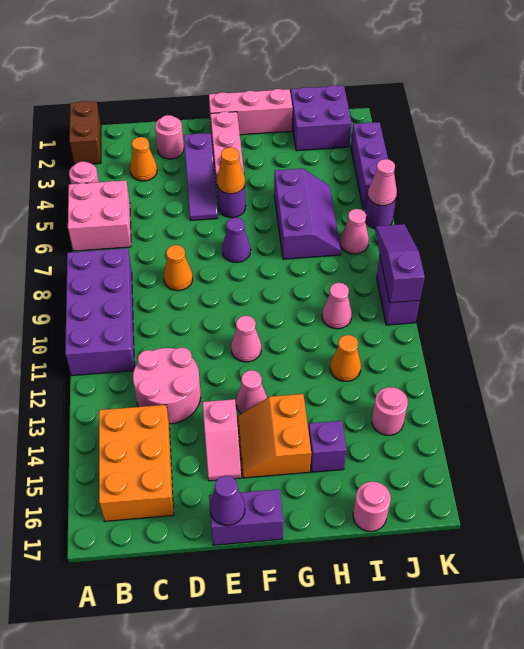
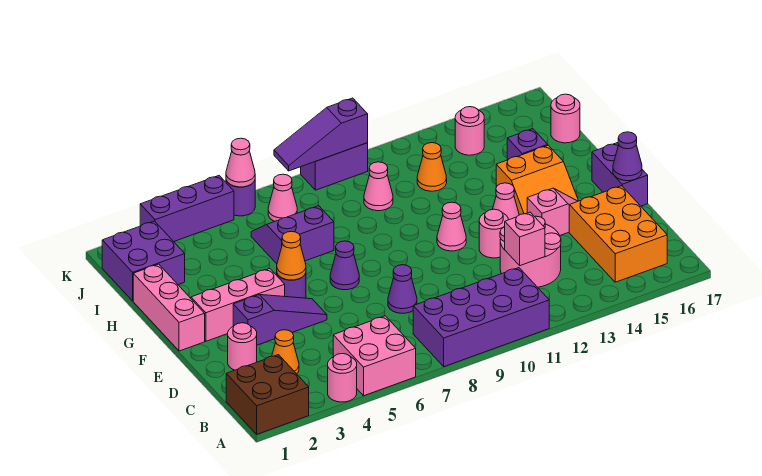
brown brick A1:A2 level 1 -> brown brick A1:B2 level 1
orange brick B14:C16 level 1 -> orange brick B15:D16 level 1
none -> pink brick C12 level 2
orange cone D8 level 1 -> purple cone D8 level 1
none -> pink round brick E12 level 1
purple slope H5:I7 level 1 top H -> purple slope H6:I7 level 1 top H

